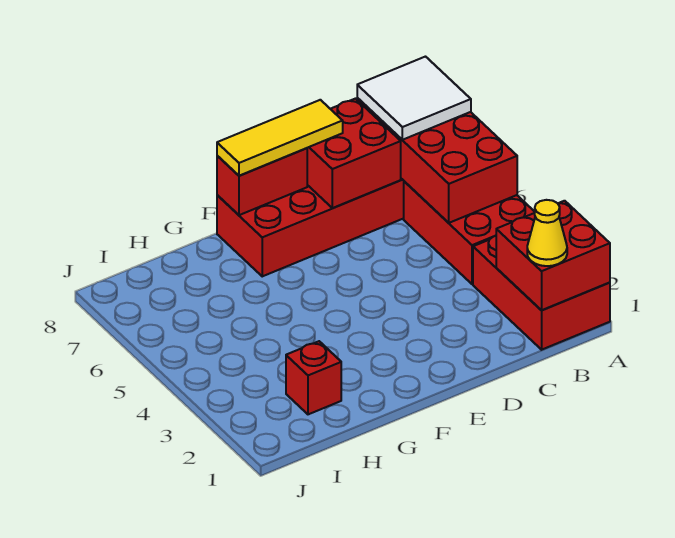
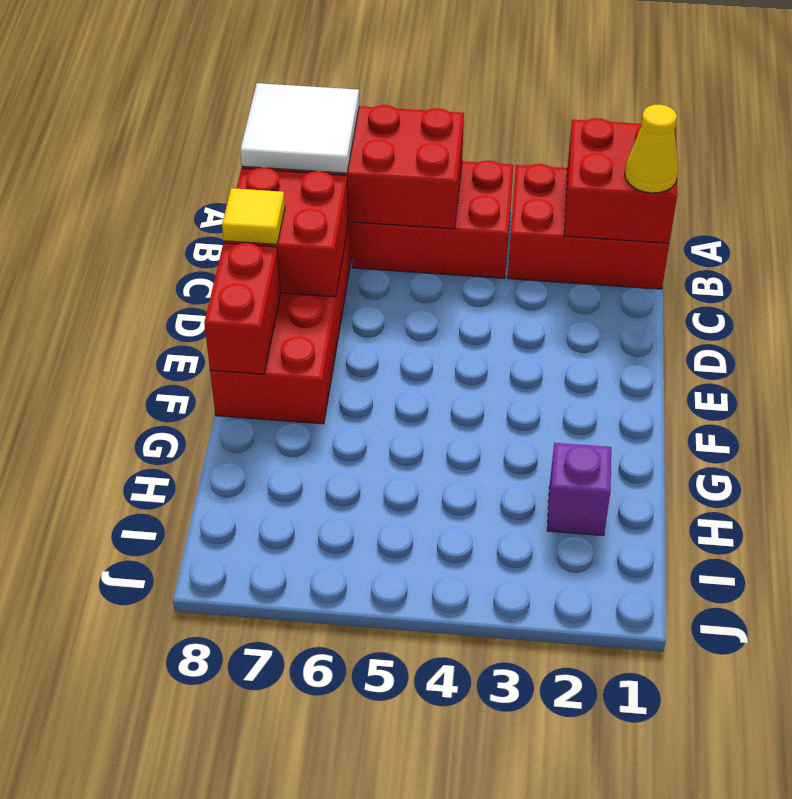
yellow tile D8:F8 level 3 -> yellow tile D8 level 3
red brick H2 level 1 -> purple brick H2 level 1

